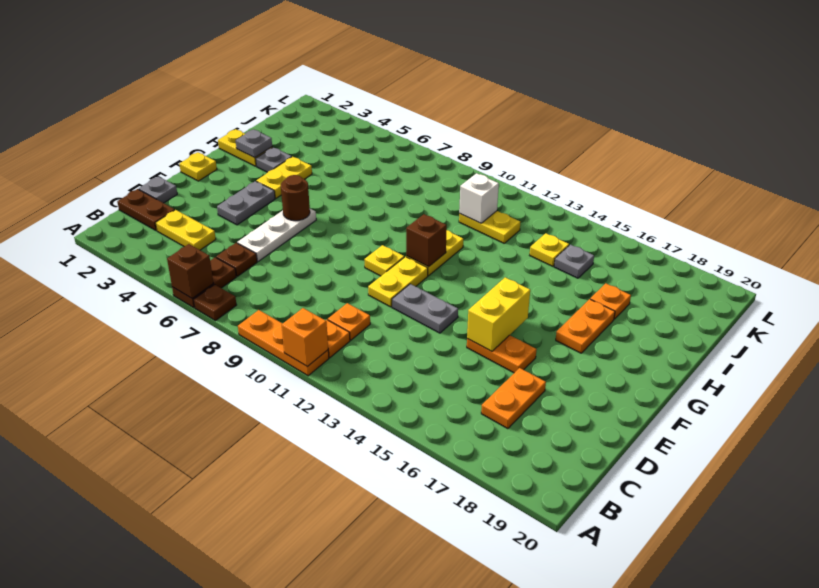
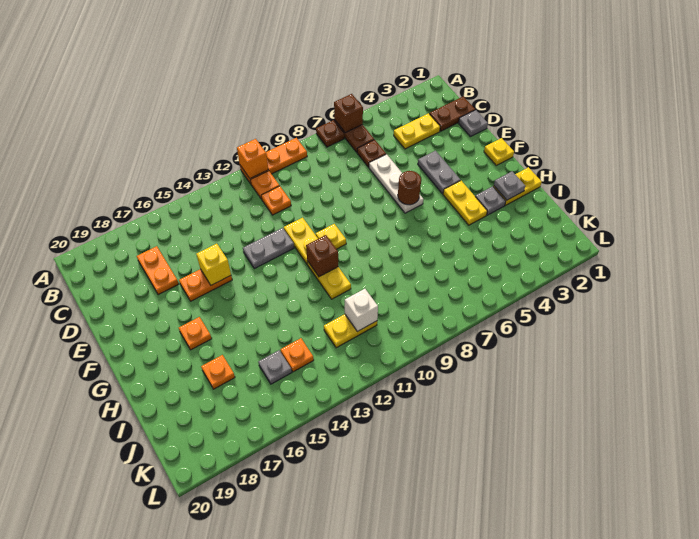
yellow brick E15:F15 level 2 -> yellow brick E15 level 2
orange plate G17:H17 level 1 -> orange plate G17 level 1
yellow plate J14 level 1 -> orange plate J14 level 1

